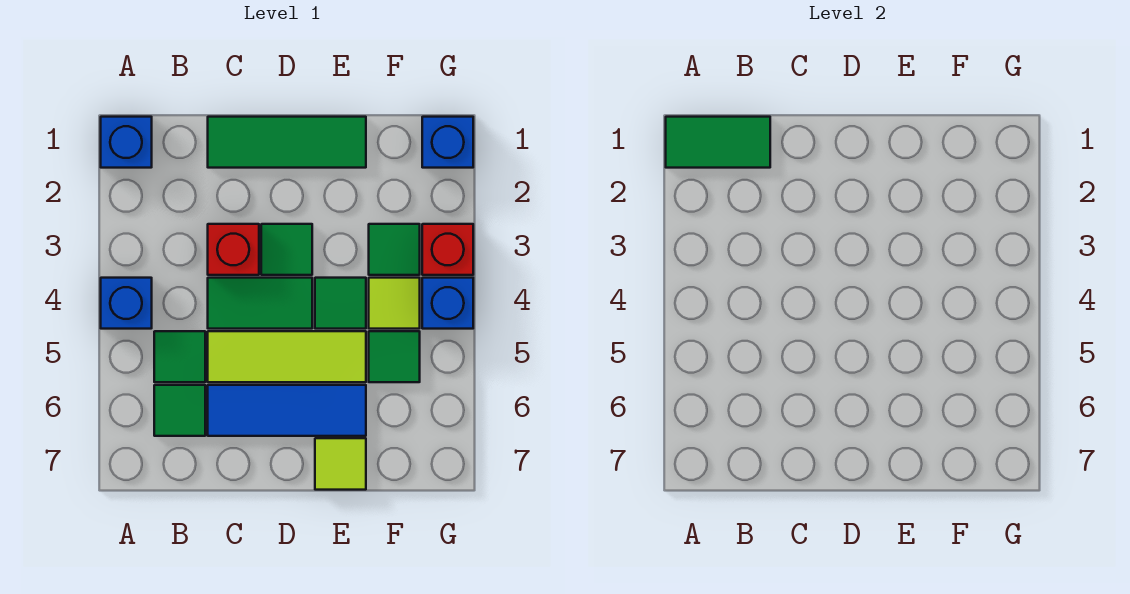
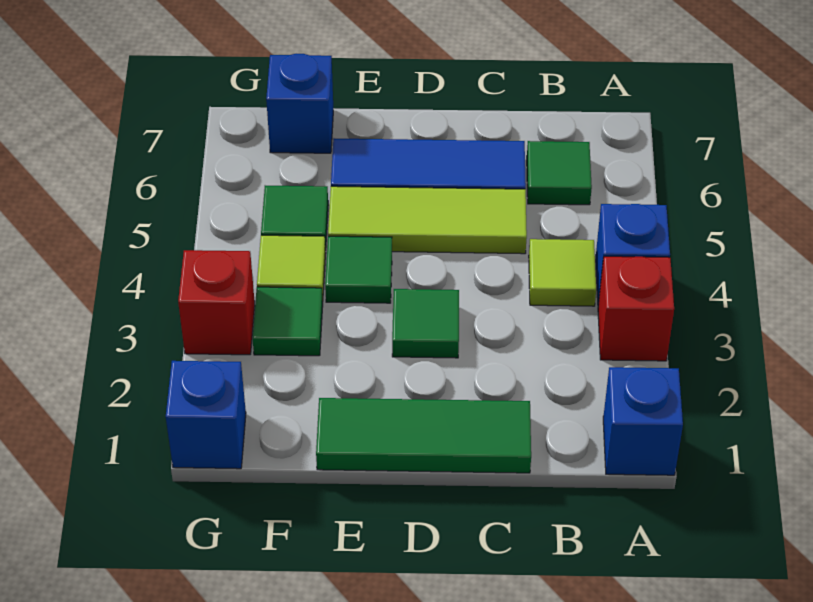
green tile A1:B1 level 2 -> none
green tile B5 level 1 -> none
red brick C3 level 1 -> red brick A3 level 1
green tile C4:D4 level 1 -> none
lime tile E7 level 1 -> lime tile B4 level 1
blue brick G4 level 1 -> blue brick F7 level 1

